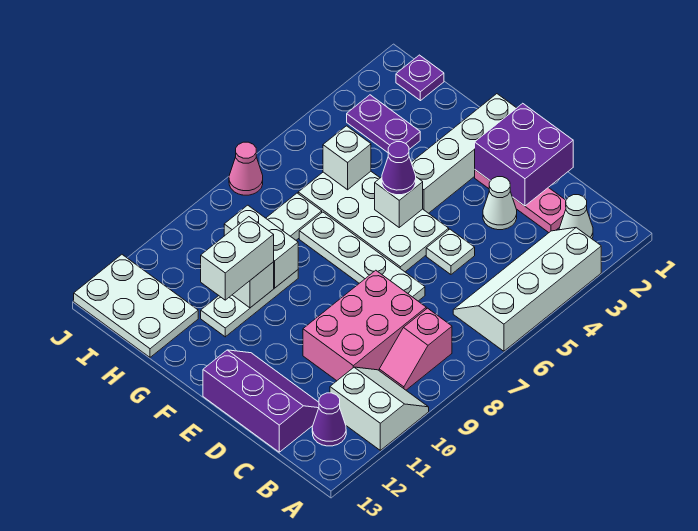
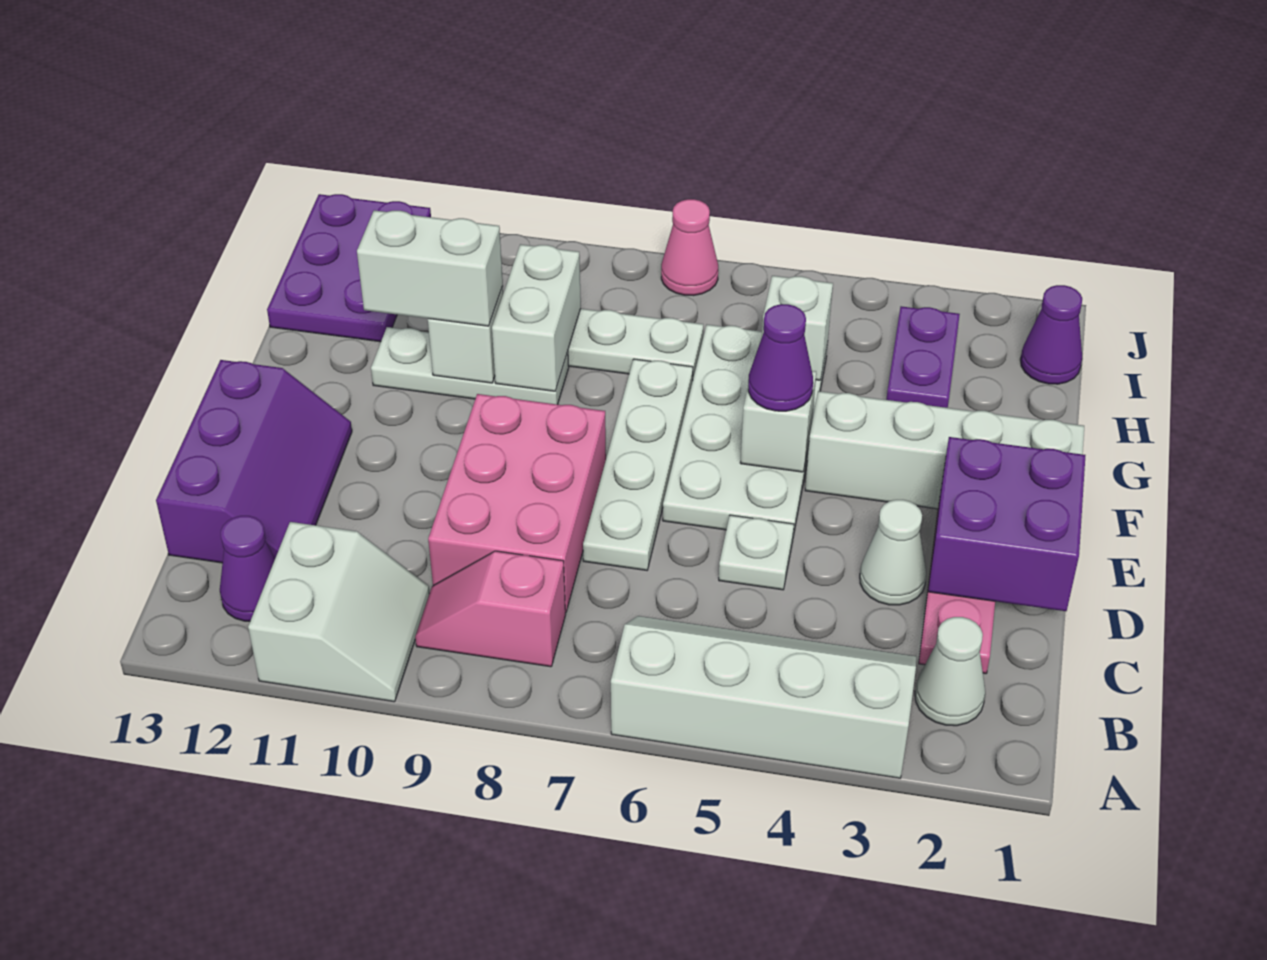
pink brick C8:D10 level 1 -> pink brick C8:E9 level 1
white plate H12:J13 level 1 -> purple plate H12:J13 level 1
purple plate I1 level 1 -> purple cone I1 level 1

